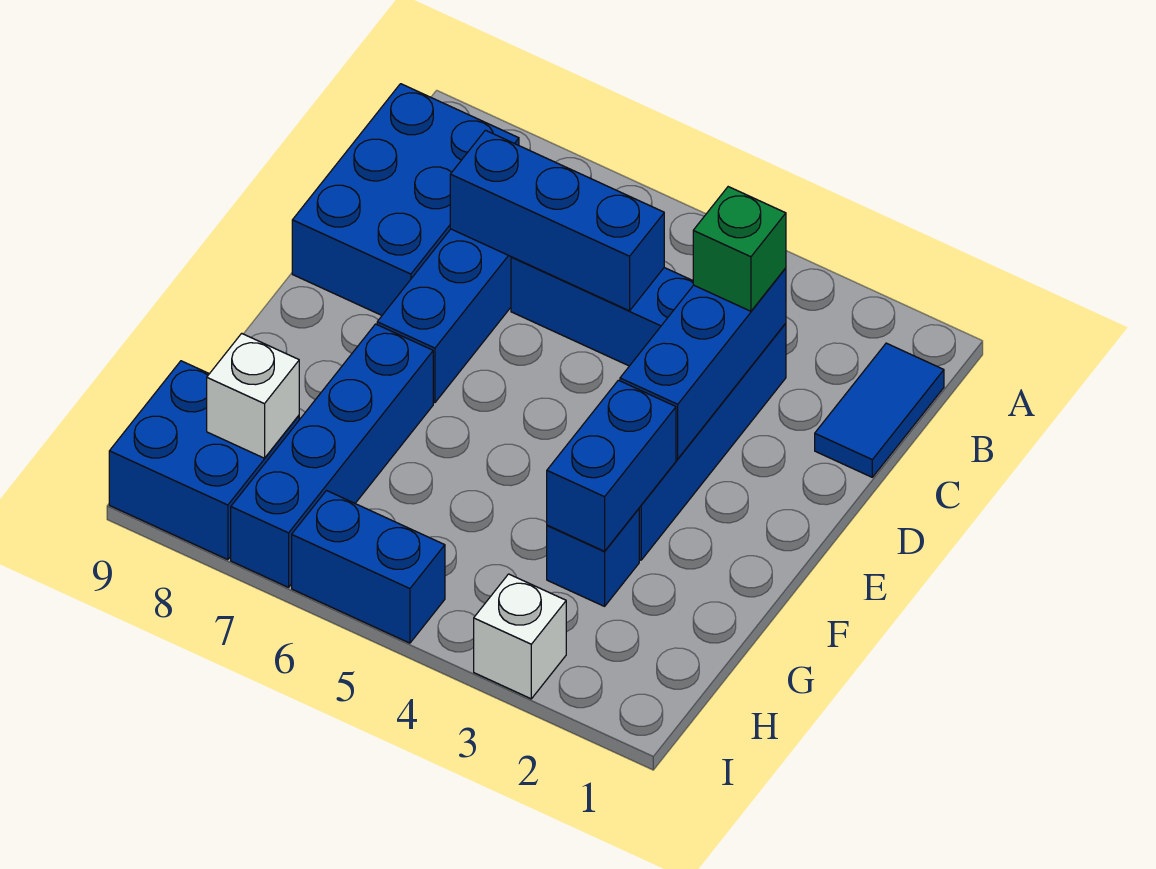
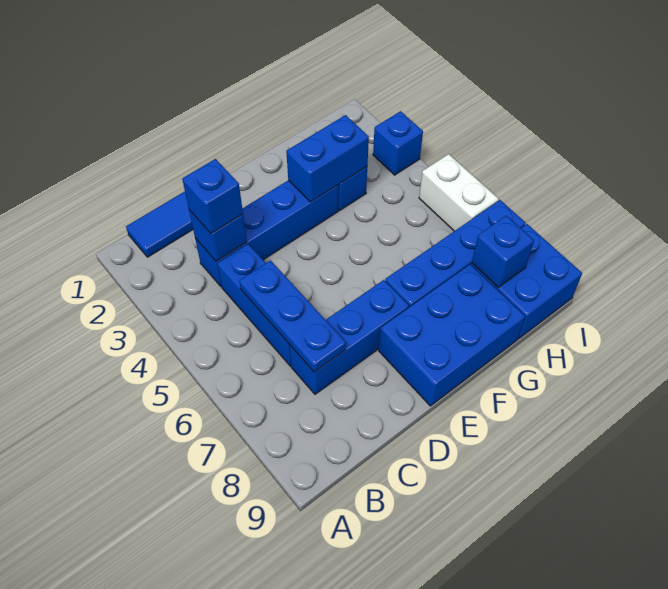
blue brick B8:D9 level 1 -> blue brick E8:G9 level 1
blue brick C3:E3 level 2 -> blue brick C3 level 2
green brick C3 level 3 -> blue brick C3 level 3
blue brick C5:C7 level 2 -> blue plate C5:C7 level 2
white brick H8 level 2 -> blue brick H8 level 2
white brick I3 level 1 -> blue brick I3 level 1
blue brick I5:I6 level 1 -> white brick I5:I6 level 1

